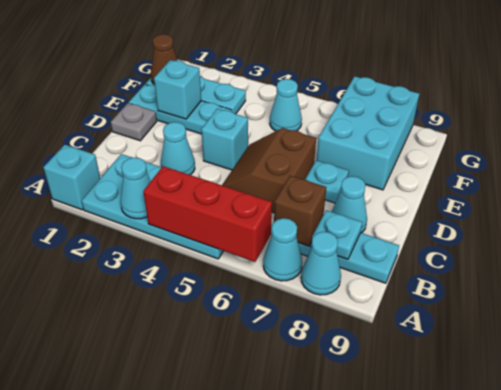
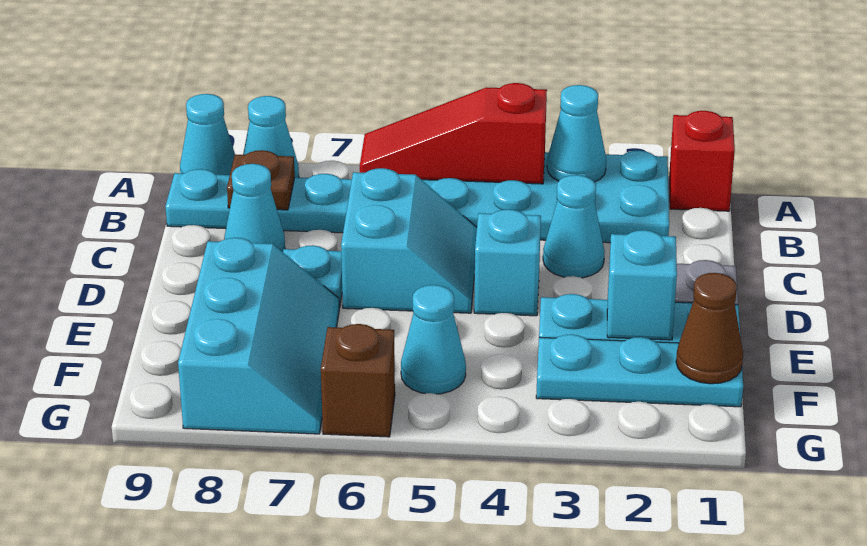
cyan brick A1 level 1 -> red brick A1 level 1
red brick A4:A6 level 2 -> red slope A4:A6 level 2 top 4
cyan cone A7 level 1 -> cyan cone A9 level 1
brown brick B7 level 2 -> brown brick G6 level 1
cyan plate B8 level 2 -> brown plate B8 level 2
brown slope C5:D6 level 1 top 6 -> cyan slope C5:D6 level 1 top 6
cyan brick E7:G8 level 1 -> cyan slope E7:G8 level 1 top 8

